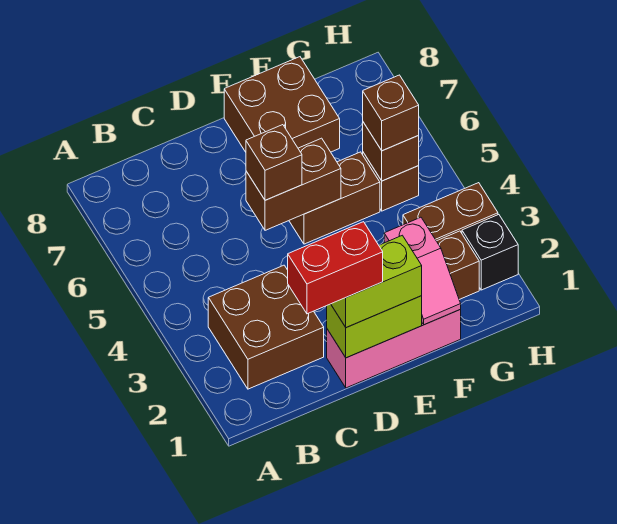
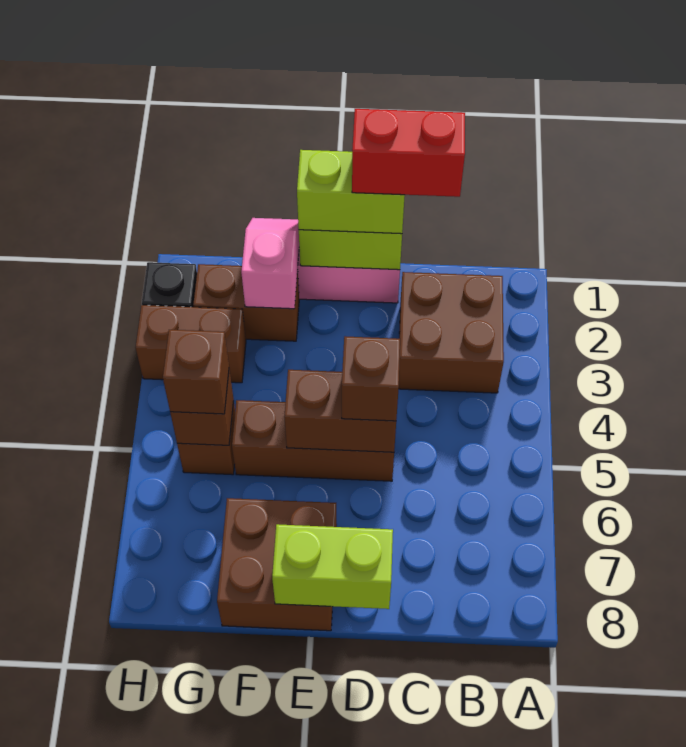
none -> lime brick D8:E8 level 2
brown brick E5:F5 level 1 -> brown brick D5:F5 level 1

